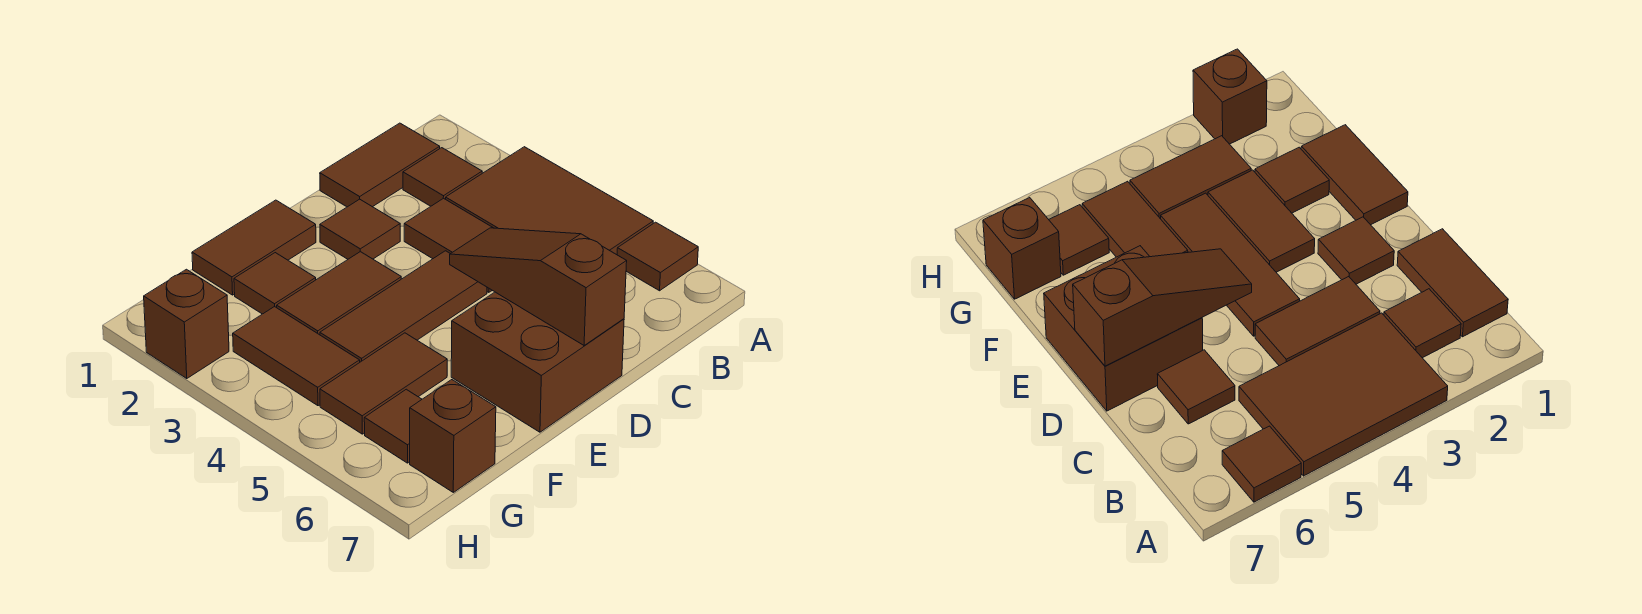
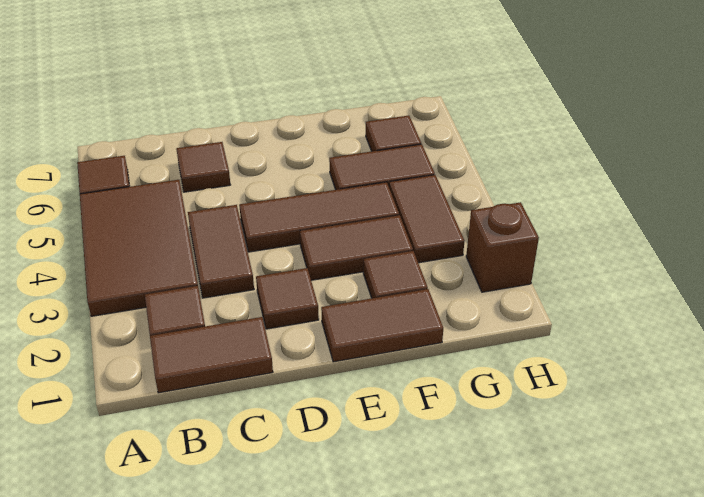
brown slope D5:D7 level 2 top 7 -> none
brown brick D6:E7 level 1 -> none
brown brick G7 level 1 -> none

